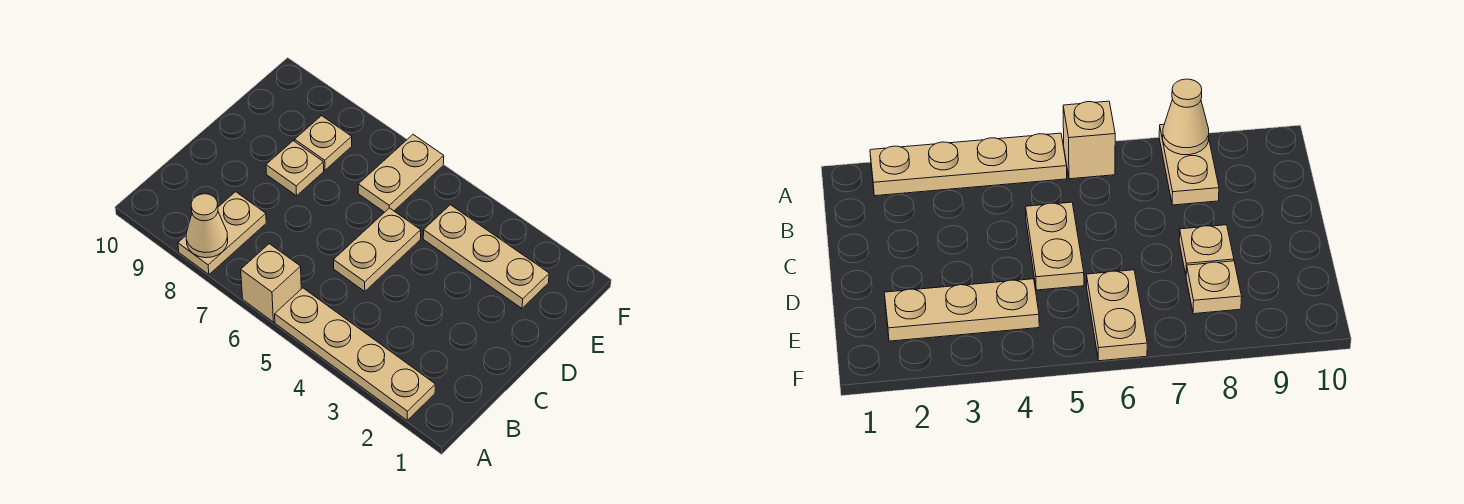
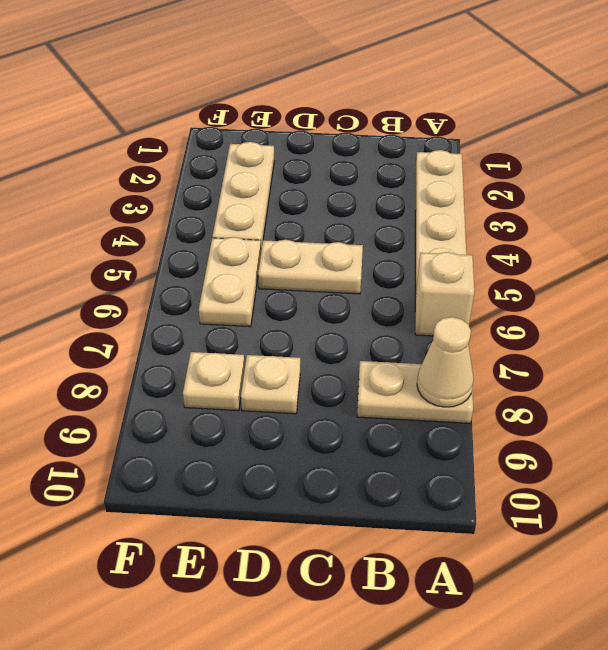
tan plate E6:F6 level 1 -> tan plate E5:E6 level 1

